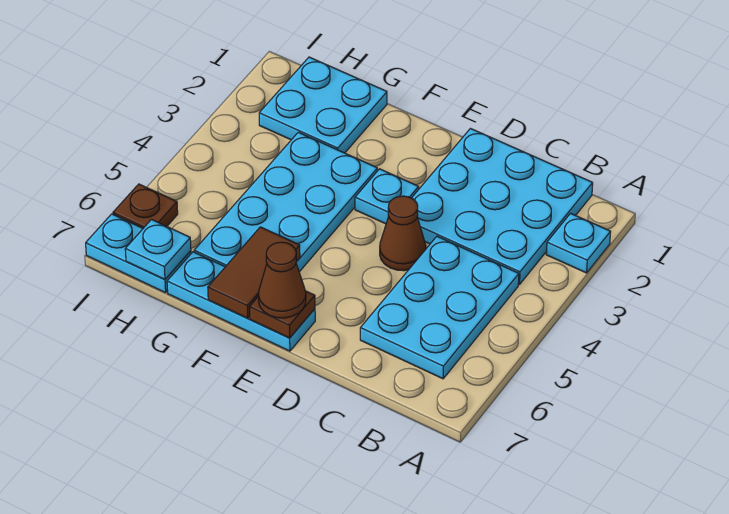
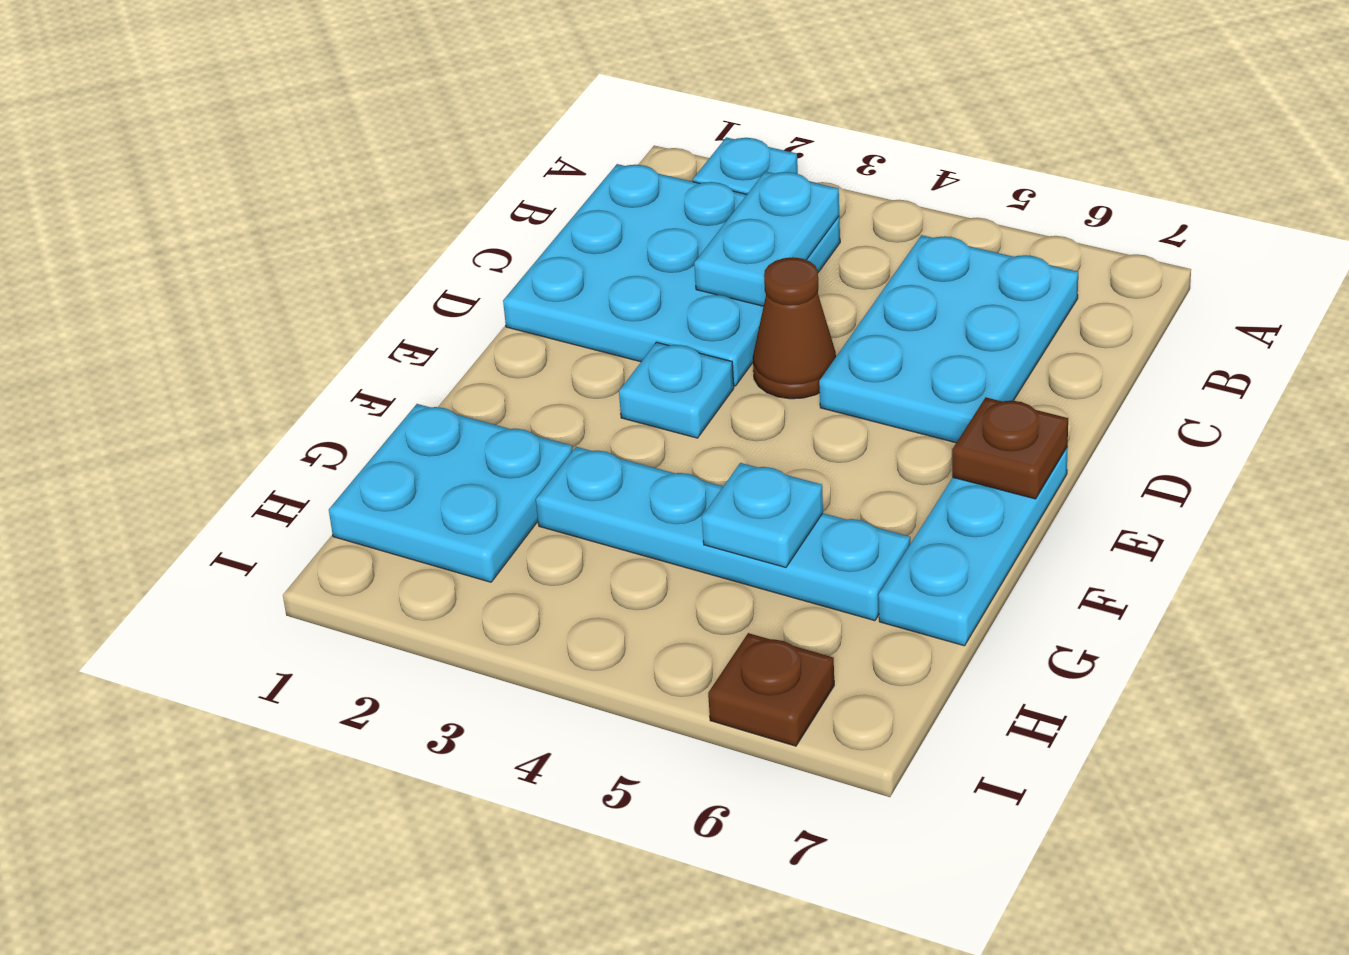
cyan plate B4:C6 level 1 -> cyan plate B5:D6 level 1
brown cone E7 level 3 -> none
cyan plate F3:G6 level 1 -> cyan plate G3:G6 level 1
brown tile F6:F7 level 2 -> none
cyan plate H7:I7 level 1 -> cyan plate B3:C3 level 2
cyan plate H7 level 2 -> cyan plate G5 level 2

